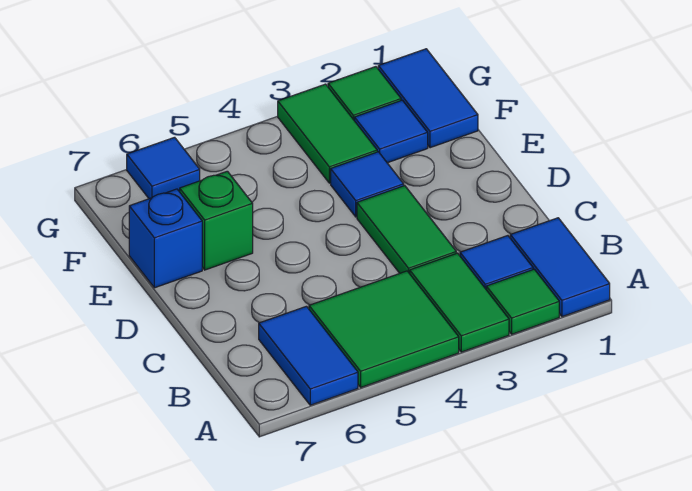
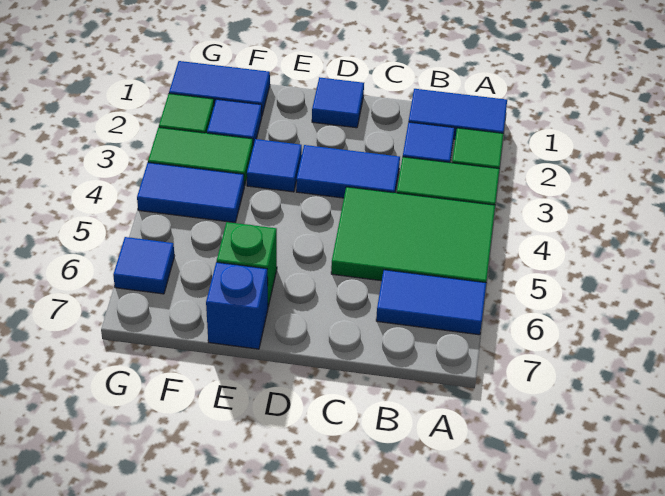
green tile A4:B5 level 1 -> green tile A4:C5 level 1
green tile C3:D3 level 1 -> blue tile C3:D3 level 1
none -> blue tile D1 level 1
none -> blue tile F4:G4 level 1

